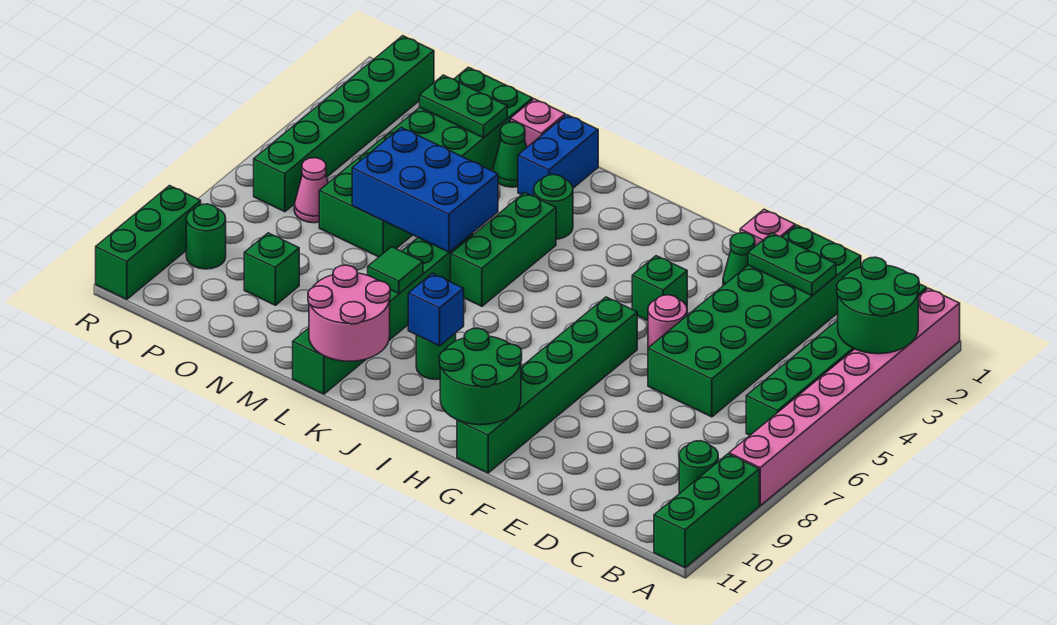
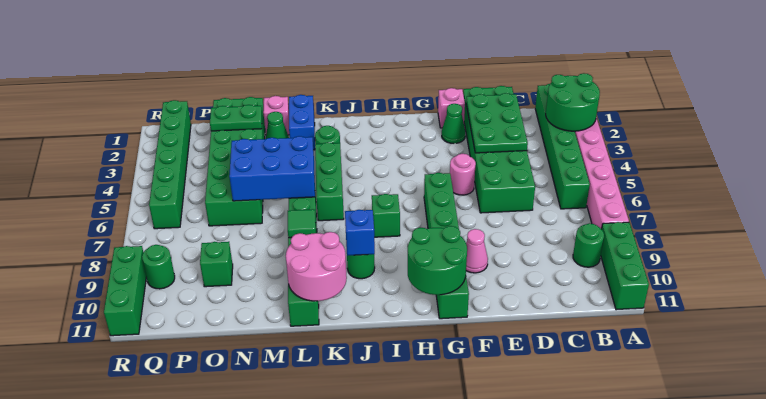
green plate D2:E2 level 2 -> green plate D2:E4 level 2
green brick G4 level 1 -> green brick I7 level 1
pink cone P6 level 1 -> pink cone F9 level 1

